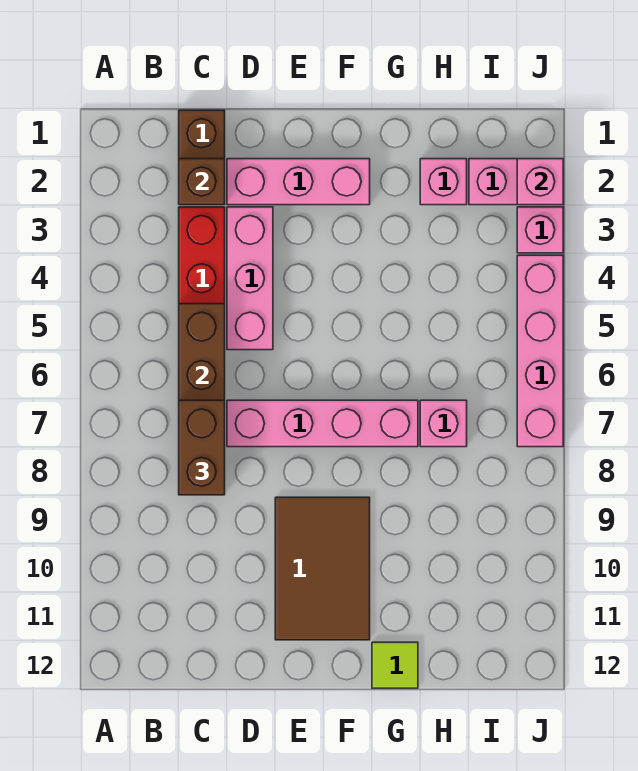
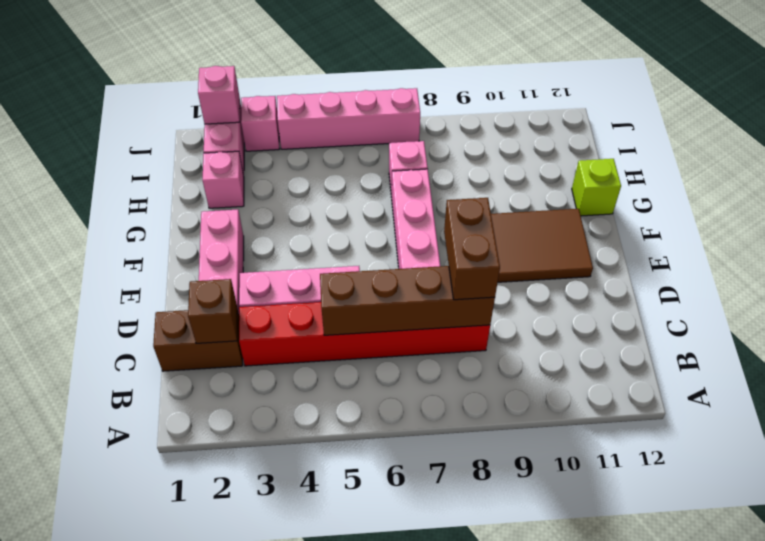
brown brick C7:C8 level 3 -> brown brick C8:D8 level 3
lime tile G12 level 1 -> lime brick G12 level 1

